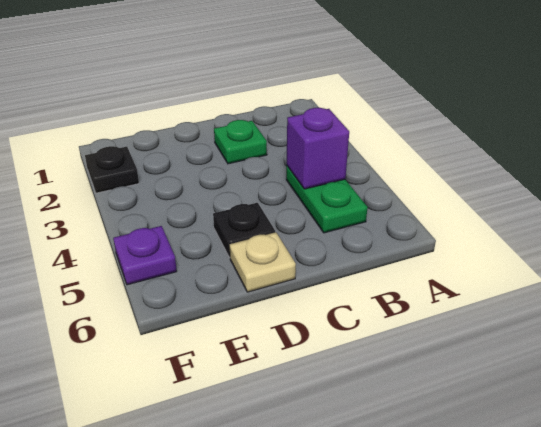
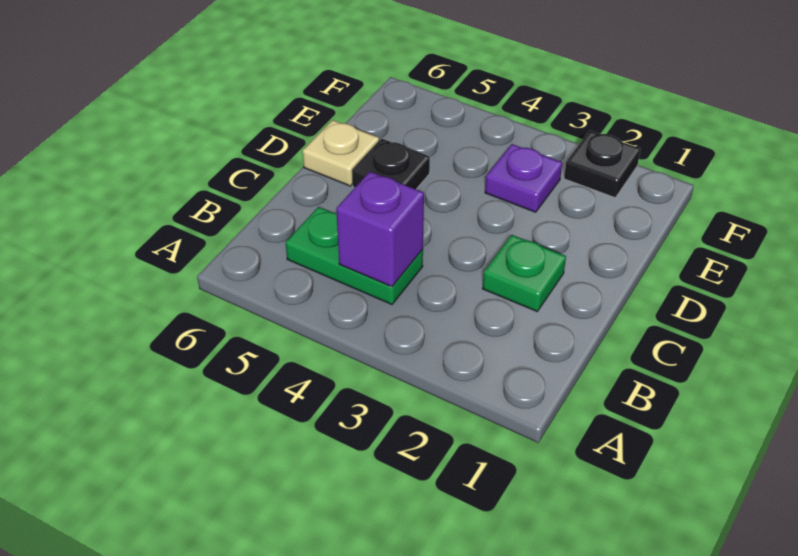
purple plate F5 level 1 -> purple plate E3 level 1

